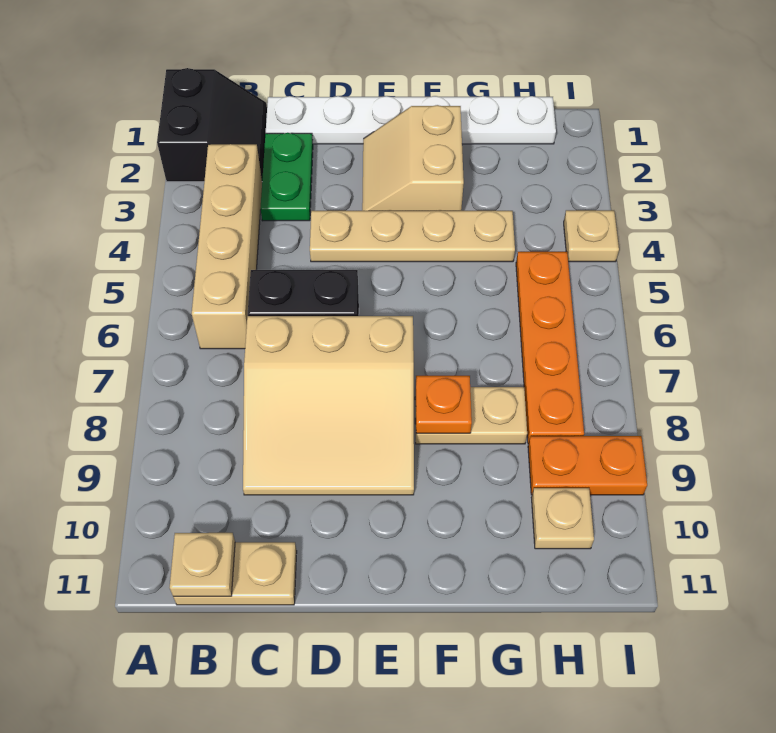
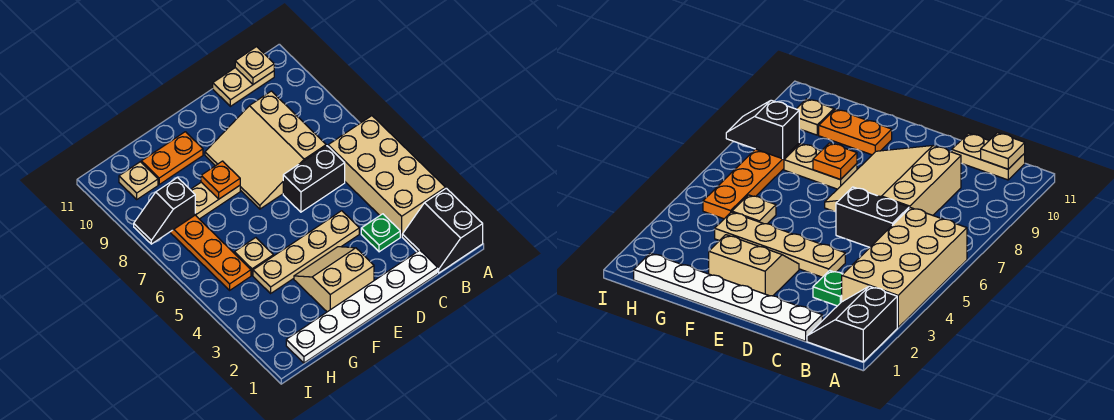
tan brick B3:B6 level 1 -> tan brick A3:B6 level 1
green plate C2:C3 level 1 -> green plate C3 level 1
tan slope C7:E9 level 1 top 7 -> tan slope C7:E9 level 1 top C
tan slope E2:F3 level 1 top F -> tan slope E2:F3 level 1 top 2
none -> black slope H8:I8 level 2 top H
orange plate H9:I9 level 1 -> orange plate F10:G10 level 1
tan plate I4 level 1 -> tan plate G5 level 1

